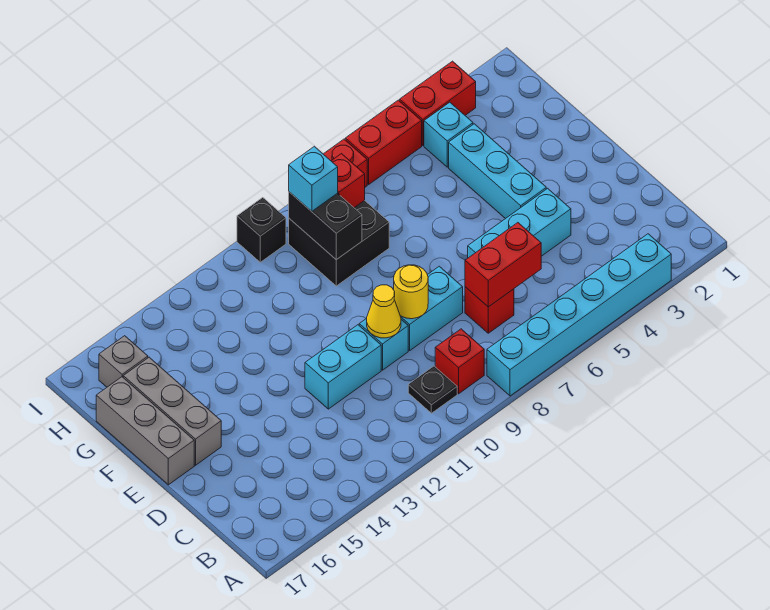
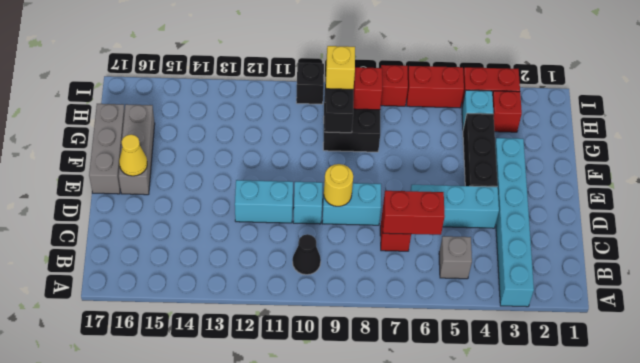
cyan brick A3:A8 level 1 -> cyan brick A3:F3 level 1
red brick B9 level 1 -> red brick H3 level 1
black plate B10 level 1 -> black cone B10 level 1
yellow cone D10 level 2 -> yellow cone E16 level 2
cyan brick E4:G4 level 1 -> black brick E4:G4 level 1
cyan brick H9 level 3 -> yellow brick H9 level 3
grey brick H16 level 1 -> grey brick B5 level 1

